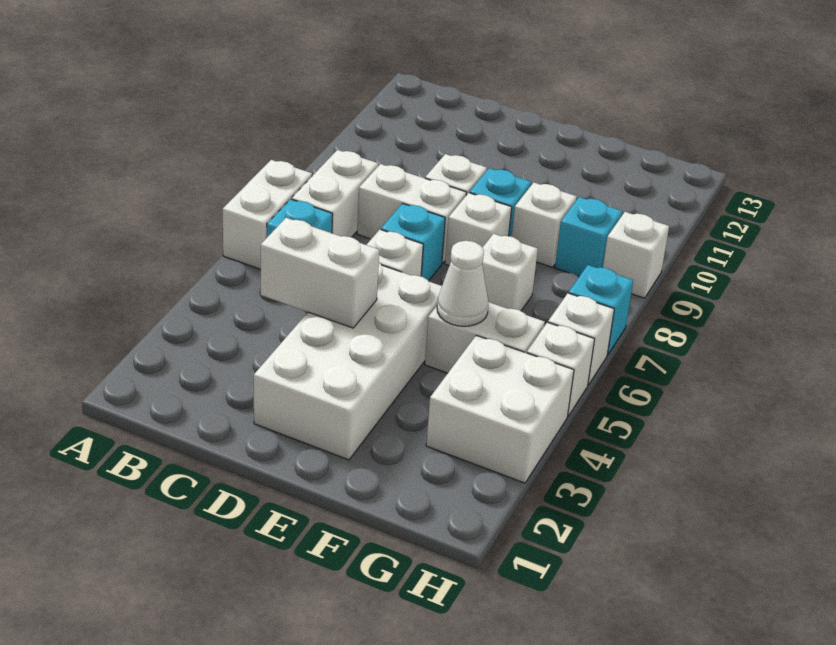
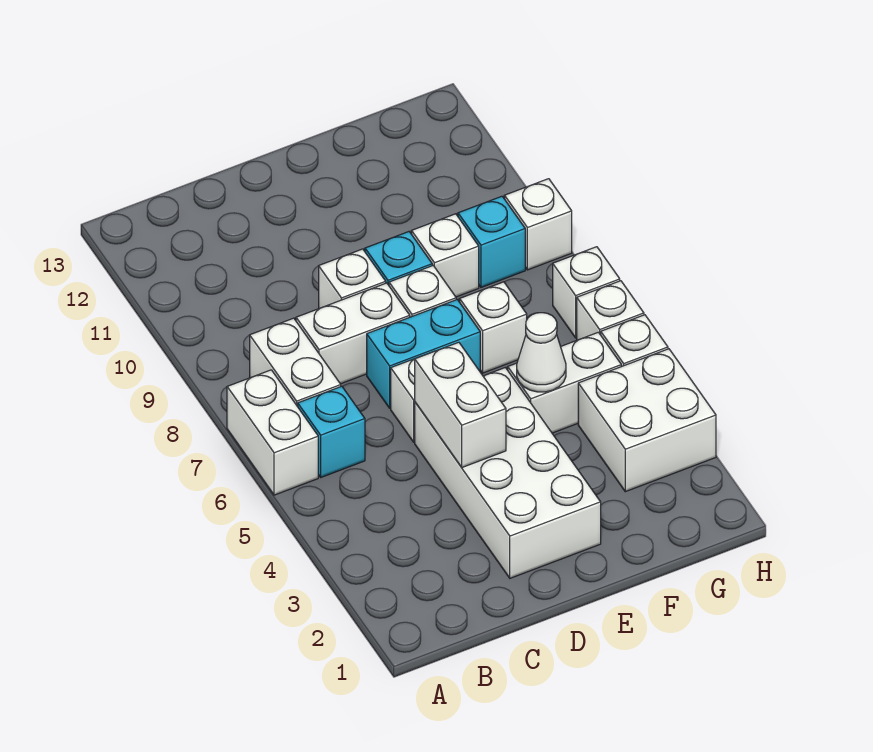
white brick C4:D4 level 2 -> white brick D4:D5 level 2
cyan brick D7 level 1 -> cyan brick D7:E7 level 1
cyan brick H7 level 1 -> white brick H7 level 1

